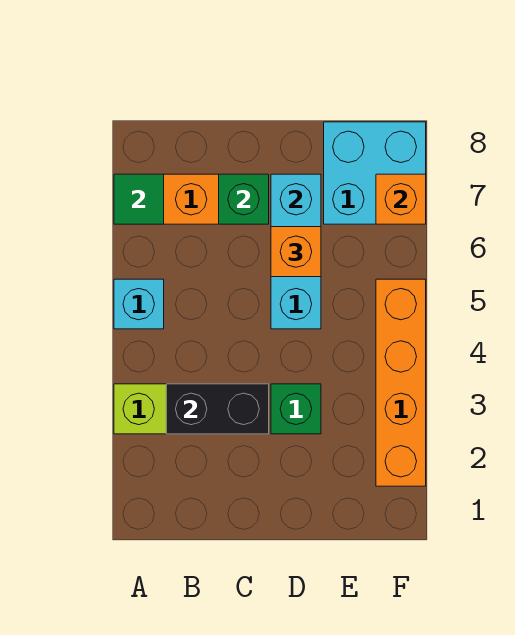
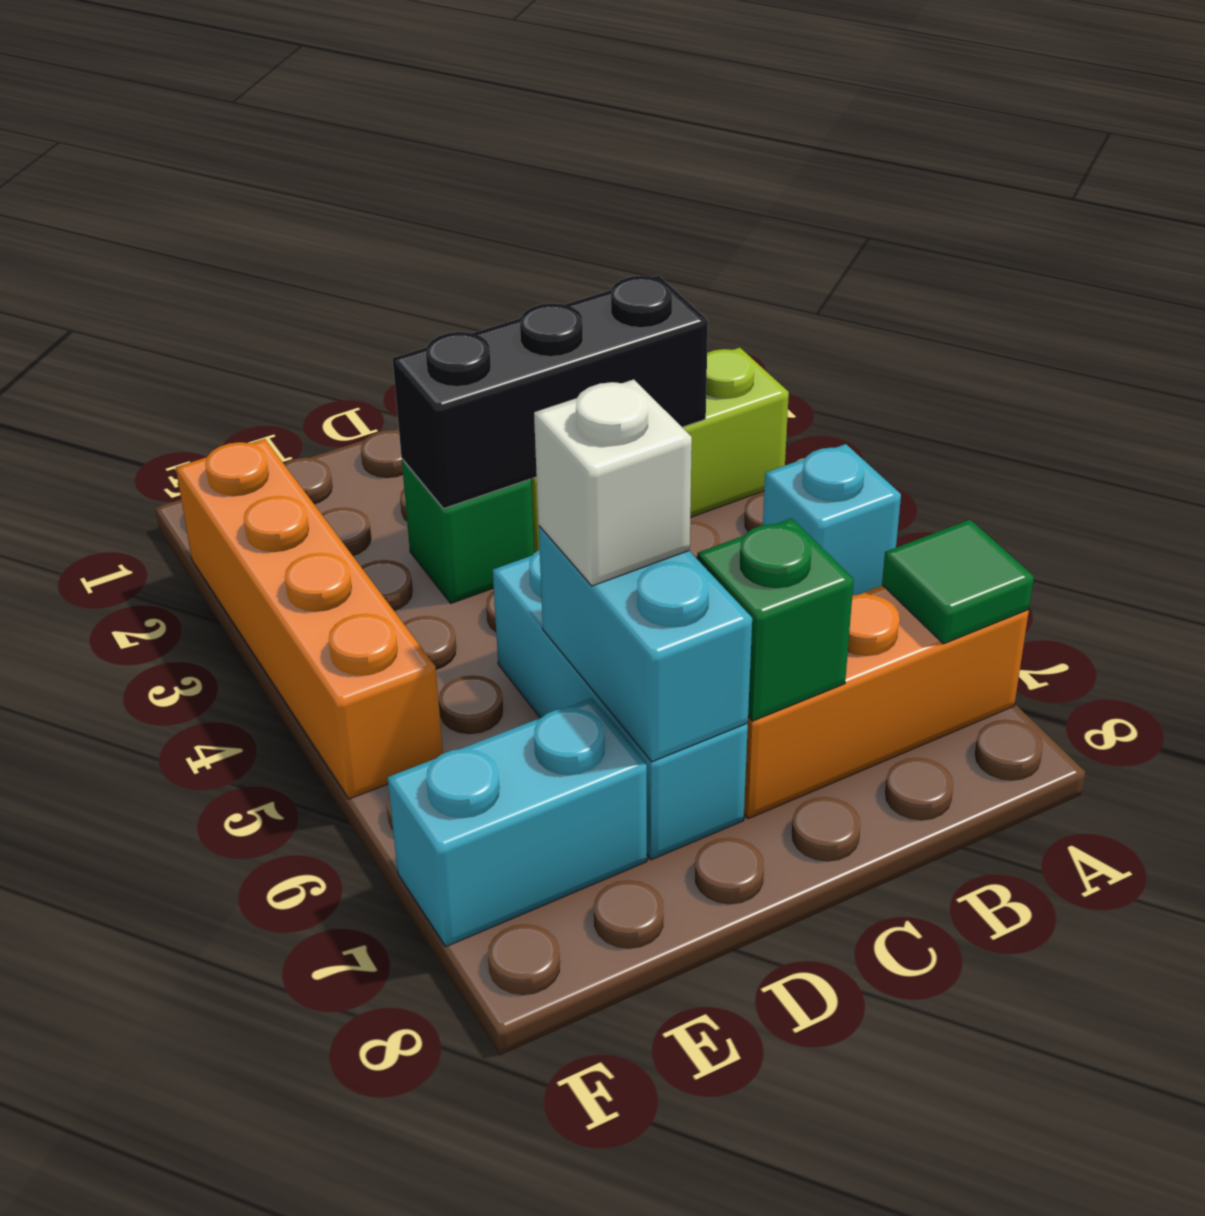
black brick B3:C3 level 2 -> black brick B3:D3 level 2
orange brick D6 level 3 -> white brick D6 level 3
cyan brick E7:F8 level 1 -> cyan brick E7:F7 level 1
orange brick F7 level 2 -> none

